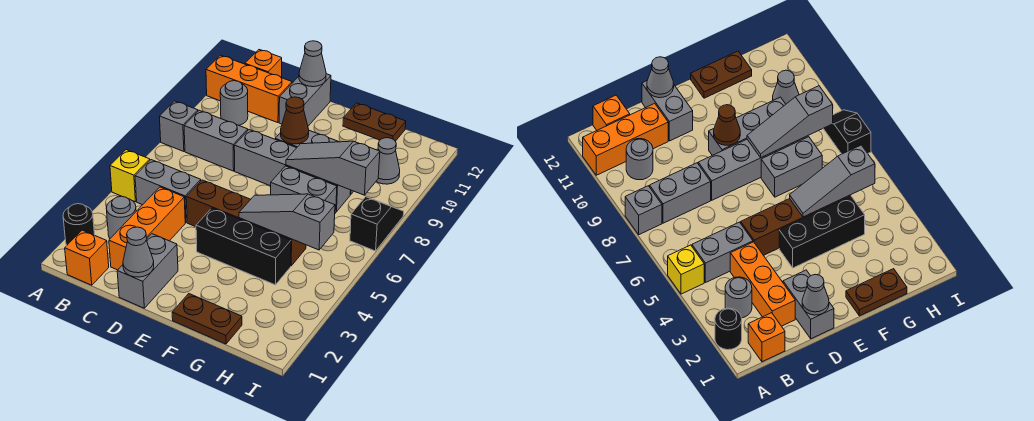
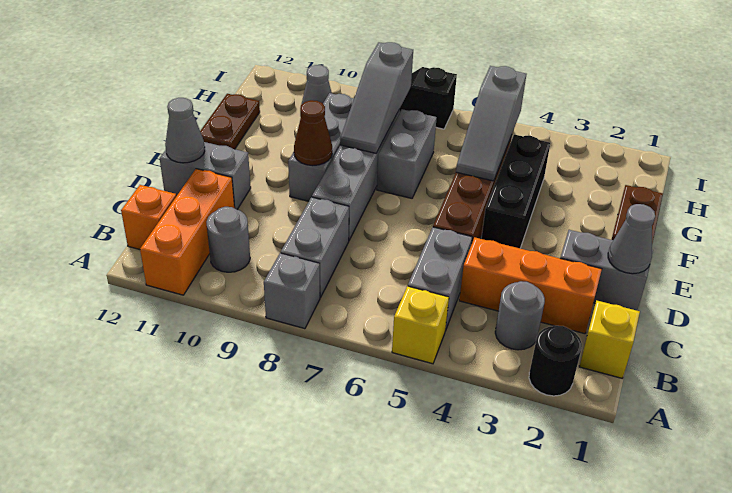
orange brick B1 level 1 -> yellow brick B1 level 1

